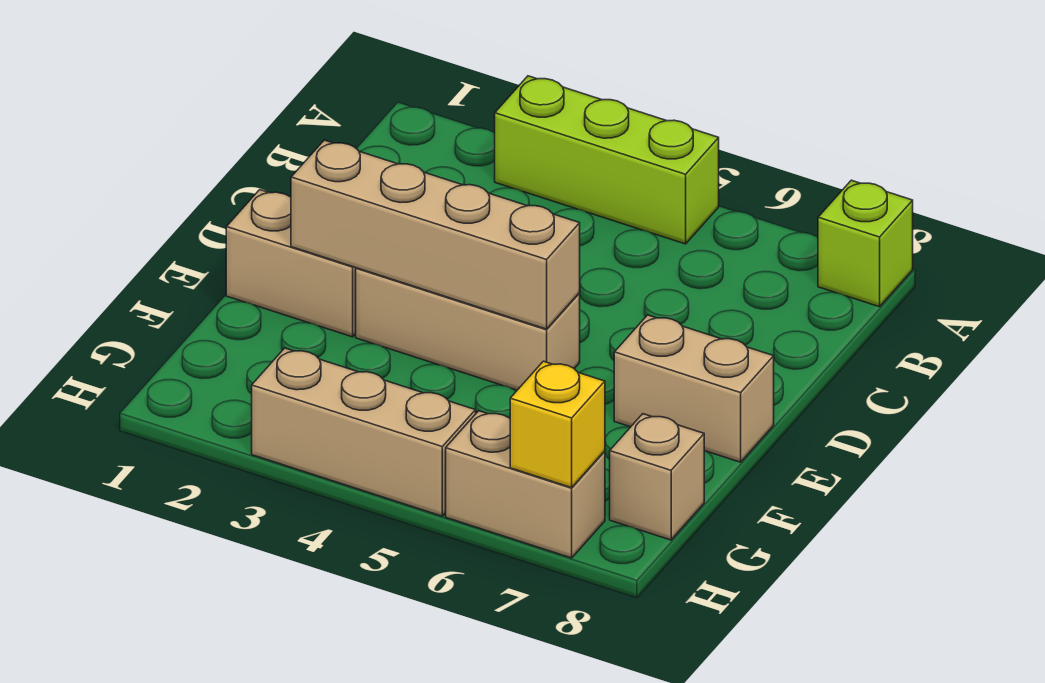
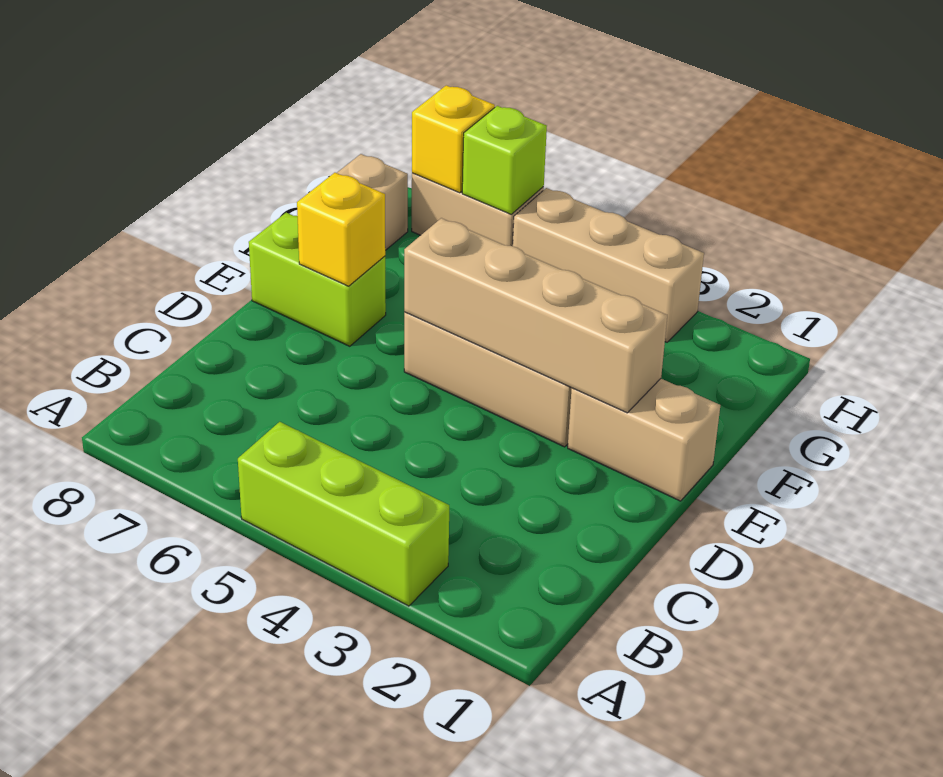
lime brick A8 level 1 -> lime brick H6 level 2
tan brick E7:E8 level 1 -> lime brick E7:E8 level 1
none -> yellow brick E7 level 2

